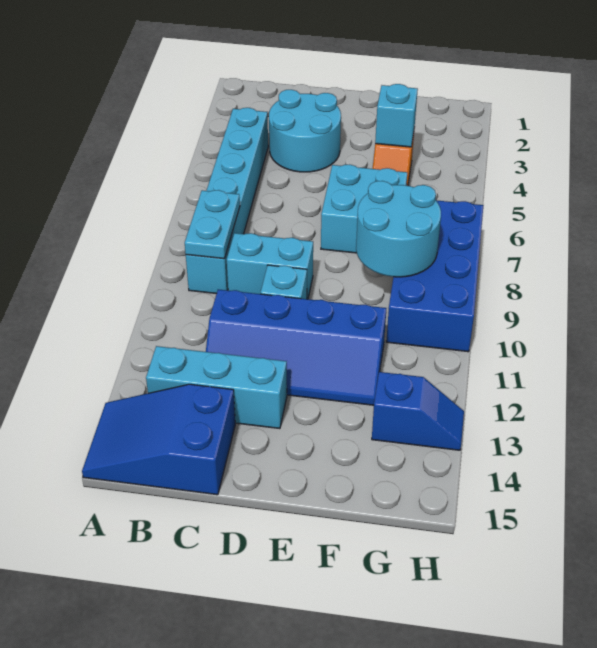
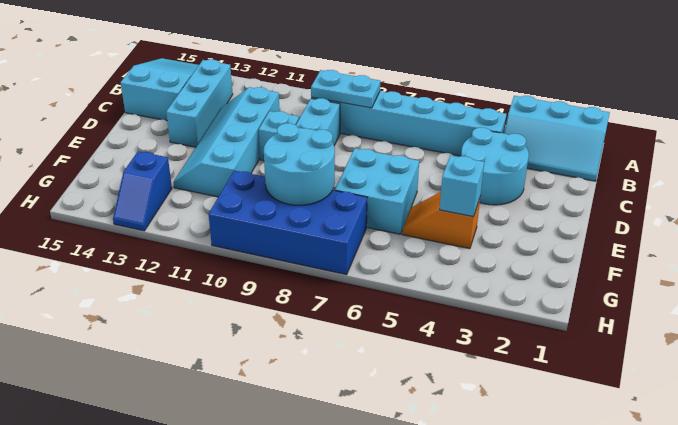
none -> cyan slope A1:B3 level 1 top A
blue slope A14:C15 level 1 top C -> cyan slope A14:C15 level 1 top C
blue slope C11:F12 level 1 top 11 -> cyan slope C11:F12 level 1 top 11

